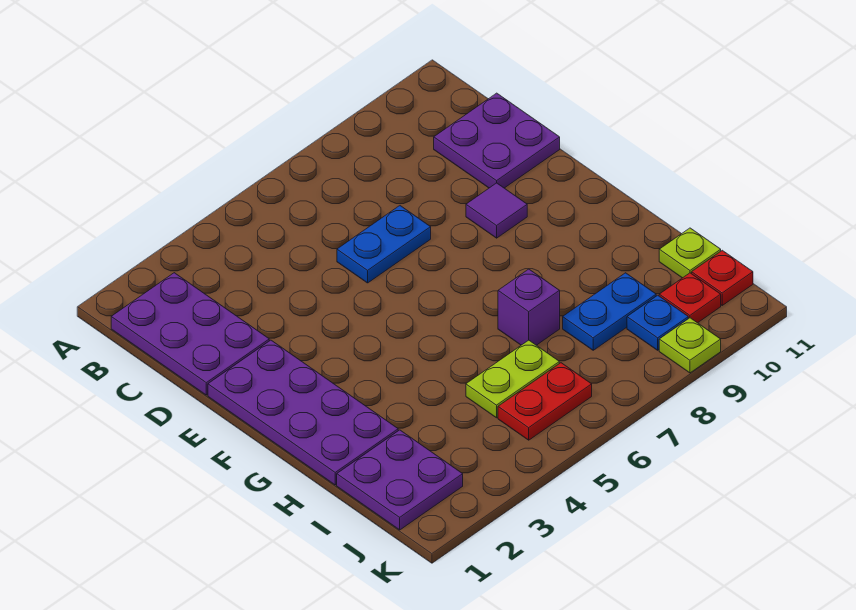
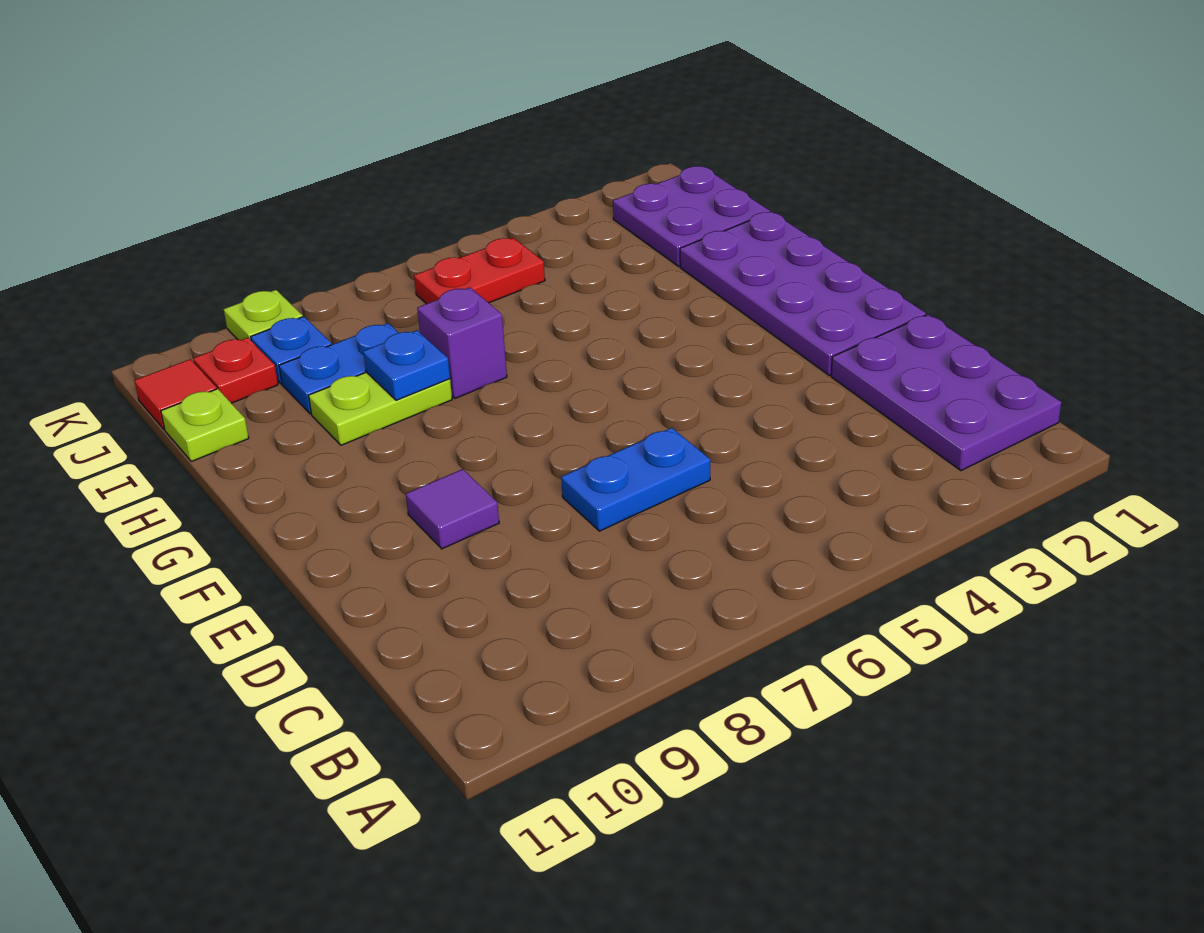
purple plate C10:D11 level 1 -> none
none -> blue plate H8 level 2
lime plate I5:I6 level 1 -> lime plate H8:H9 level 1
red plate J11 level 1 -> red tile J11 level 1

